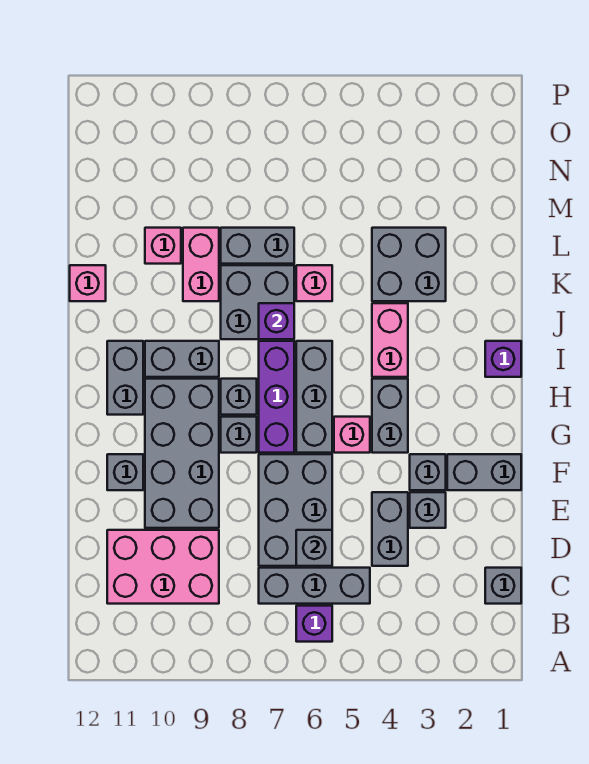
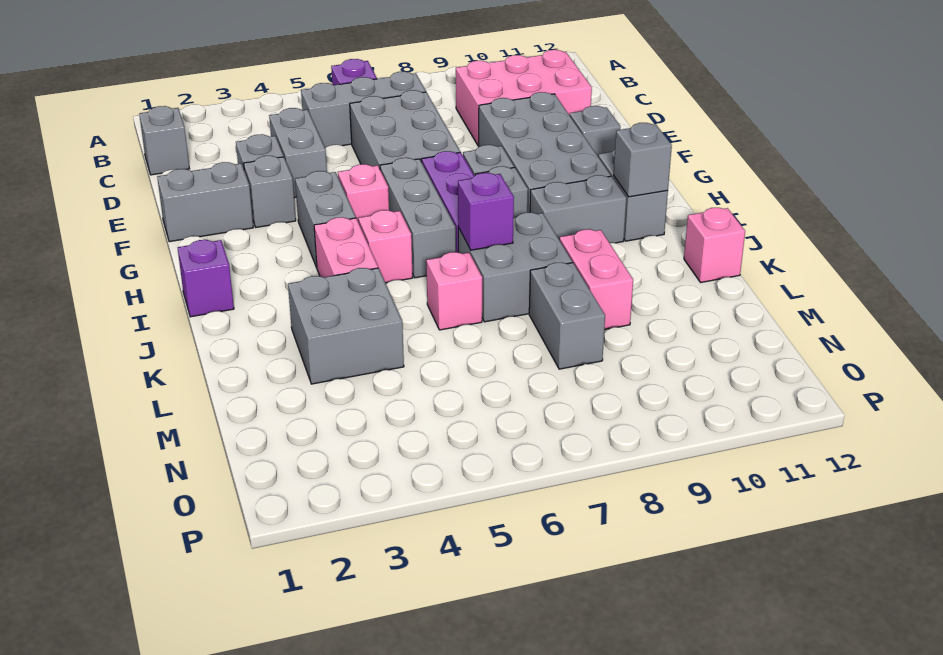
grey brick D6 level 2 -> grey brick I11 level 2
grey brick L7:L8 level 1 -> grey brick L8:M8 level 1
pink brick L10 level 1 -> pink brick I5 level 1

